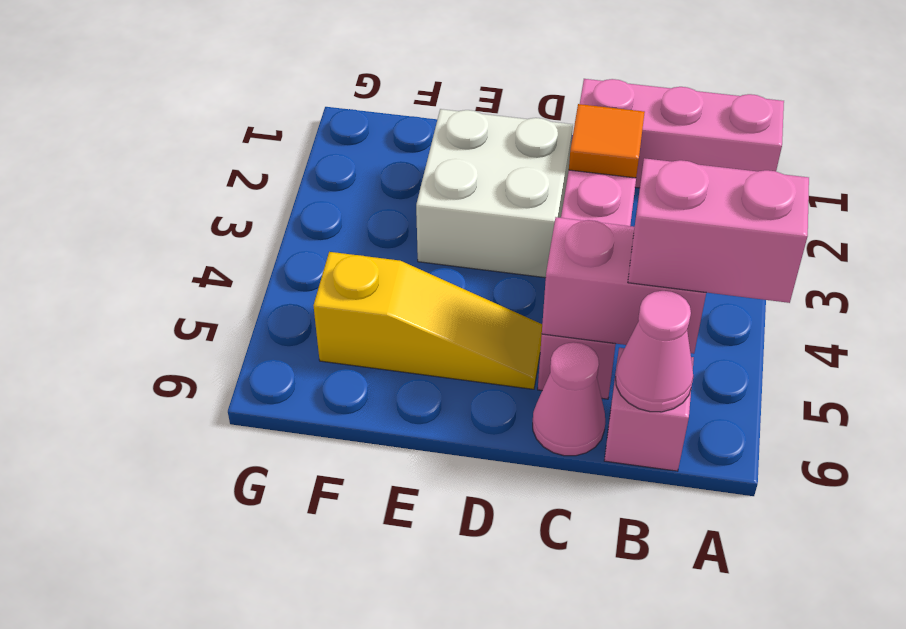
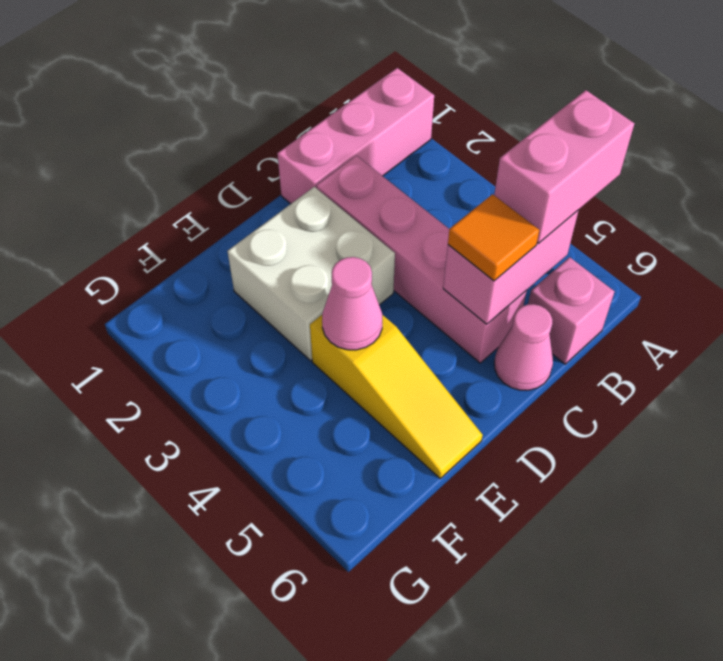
pink cone B6 level 2 -> pink cone E4 level 2
orange tile C2 level 2 -> orange tile C5 level 3
yellow slope D5:F5 level 1 top F -> yellow slope E4:E6 level 1 top 4

